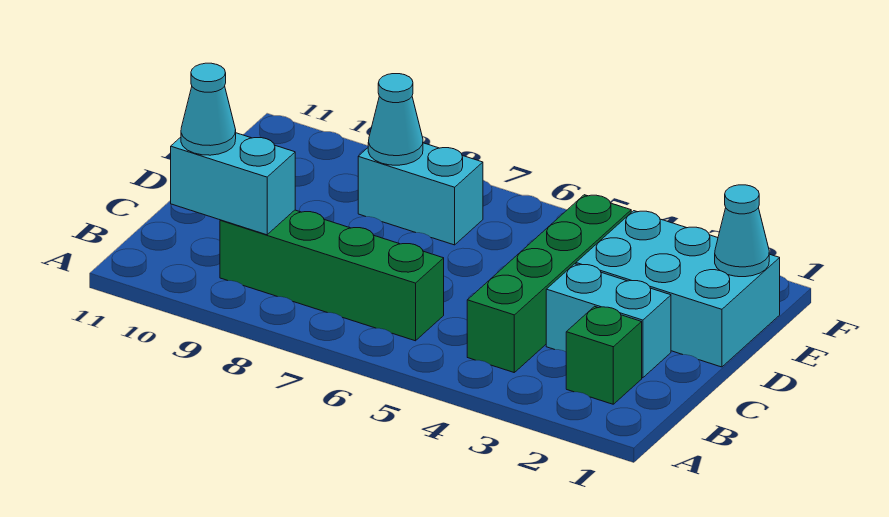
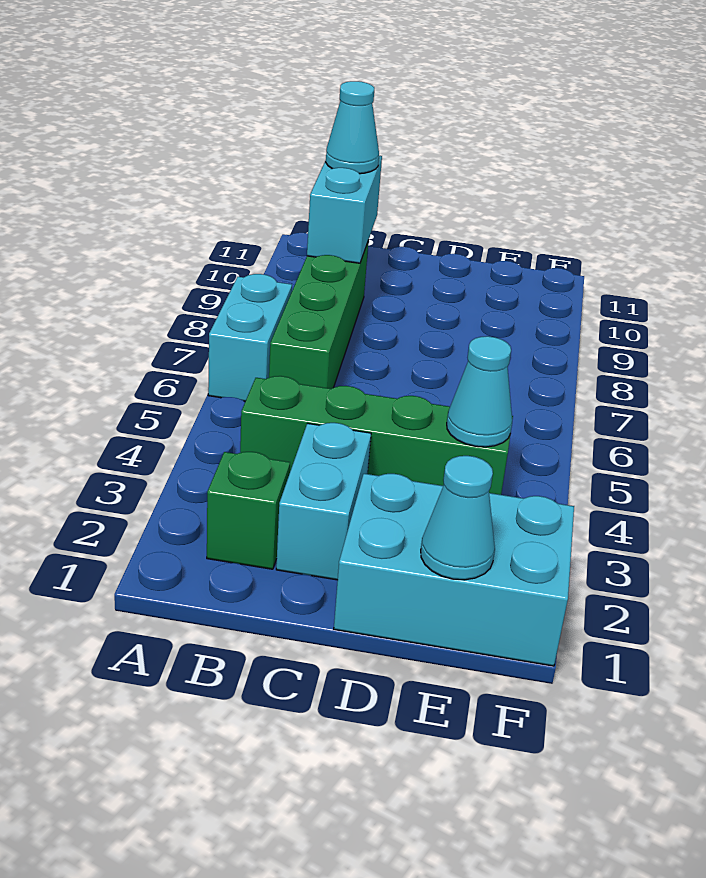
cyan brick D1:E3 level 1 -> cyan brick D1:F2 level 1
cyan brick E7:E8 level 1 -> cyan brick A6:A7 level 1
cyan cone E8 level 2 -> cyan cone E4 level 2

